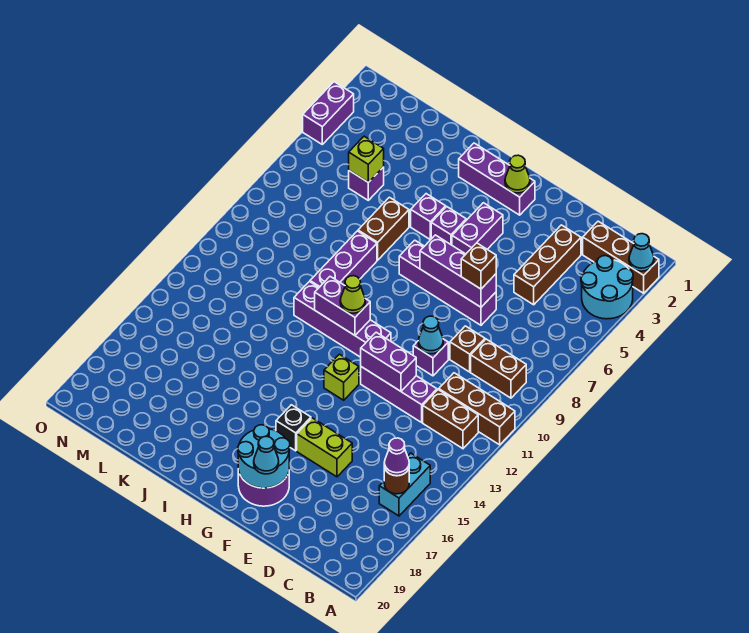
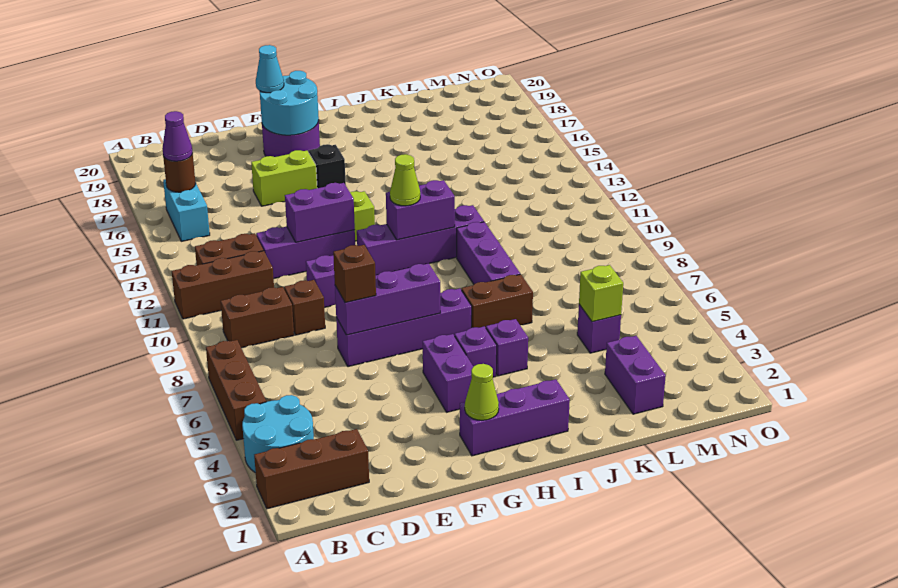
cyan cone A2 level 2 -> none
brown brick D3:D5 level 1 -> brown brick A5:A7 level 1
cyan cone E10 level 2 -> none
brown brick J6:J7 level 1 -> brown brick I7:J7 level 1
purple brick O3:O4 level 1 -> purple brick L2:L3 level 1

